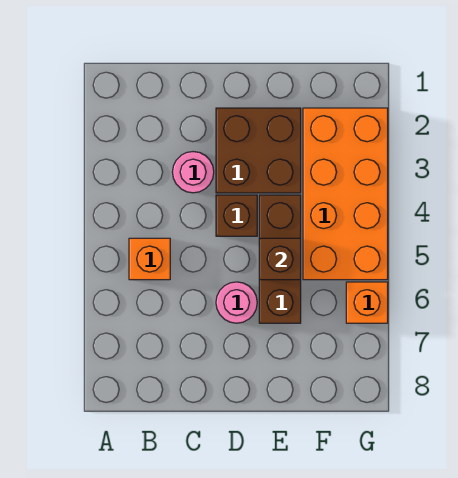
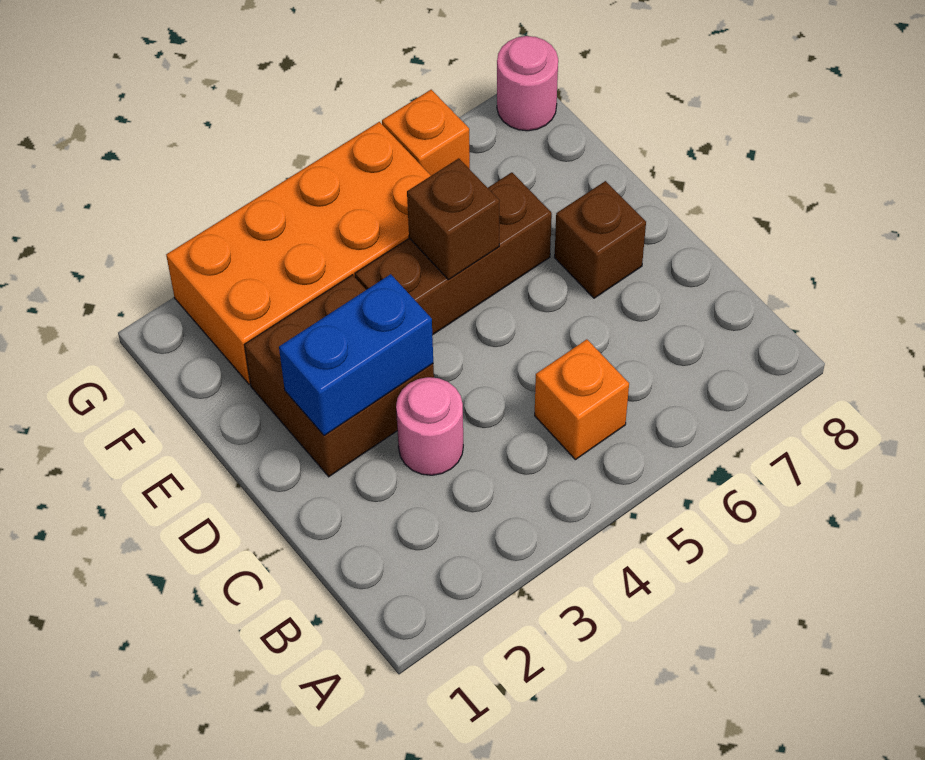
none -> blue brick D2:D3 level 2
brown brick D4 level 1 -> brown brick D7 level 1
pink round brick D6 level 1 -> pink round brick G8 level 1

